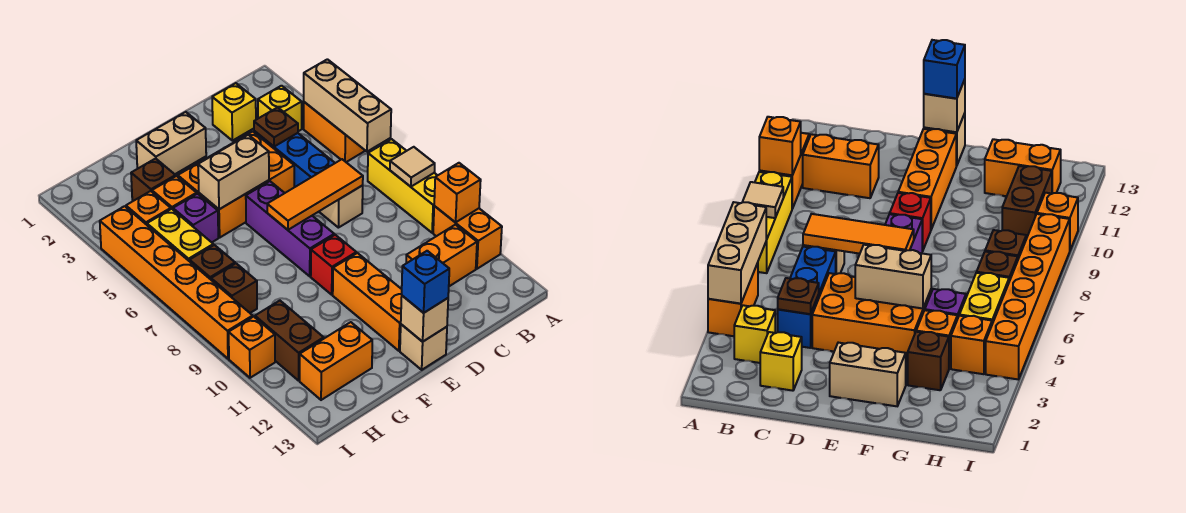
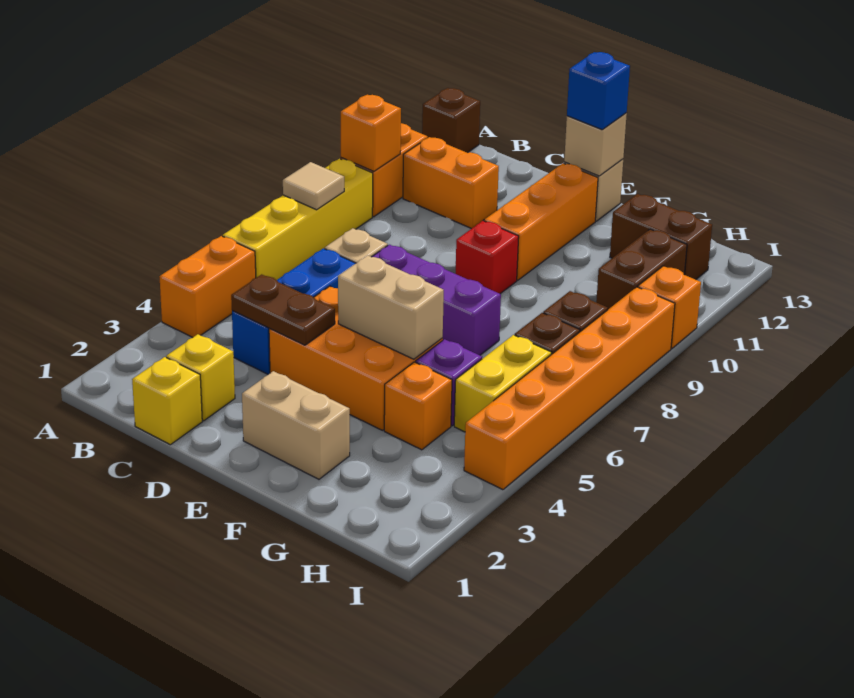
tan brick A4:A6 level 2 -> none
yellow brick A7:A9 level 1 -> yellow brick A6:A9 level 1
yellow brick B3 level 1 -> yellow brick C1 level 1
brown plate C4 level 2 -> brown plate C4:D4 level 2
orange tile C7:E7 level 2 -> none
purple brick E6:E8 level 1 -> purple brick D7:F7 level 1
brown brick G3 level 1 -> brown brick A13 level 1
orange brick G12:H12 level 1 -> brown brick G12:H12 level 1
orange brick H4 level 1 -> none

